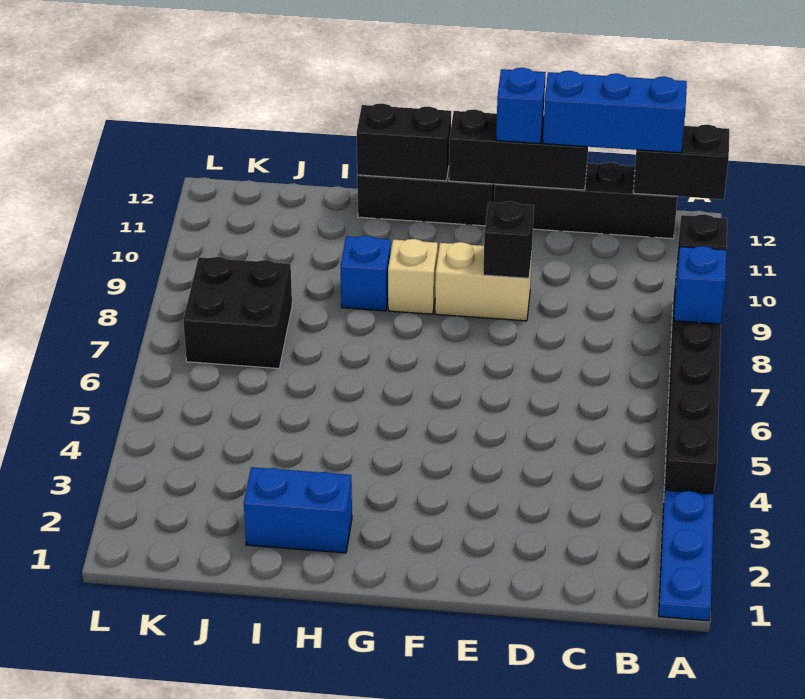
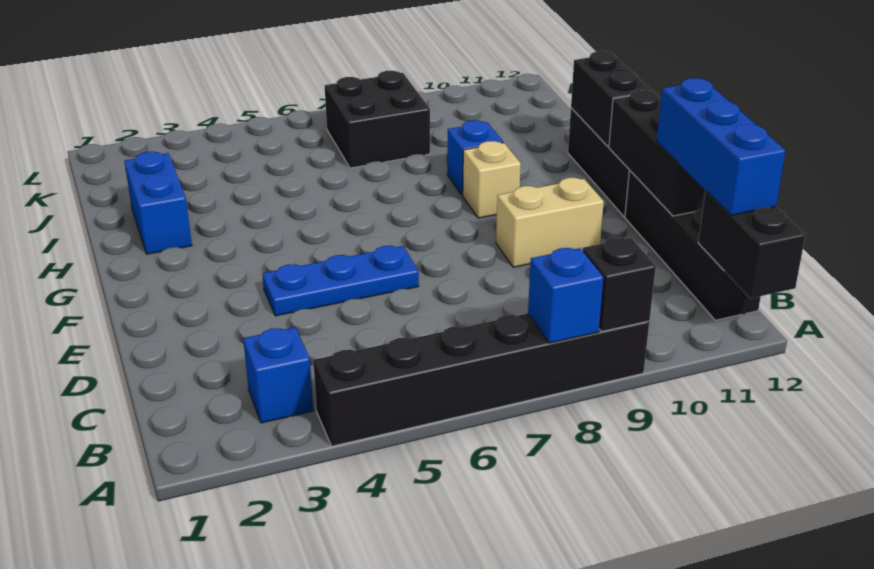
blue plate A1:A3 level 1 -> blue plate E4:E6 level 1
tan brick E9:F9 level 1 -> tan brick E9:E10 level 1
black brick E9 level 2 -> none
blue brick E12 level 3 -> blue brick B3 level 1

